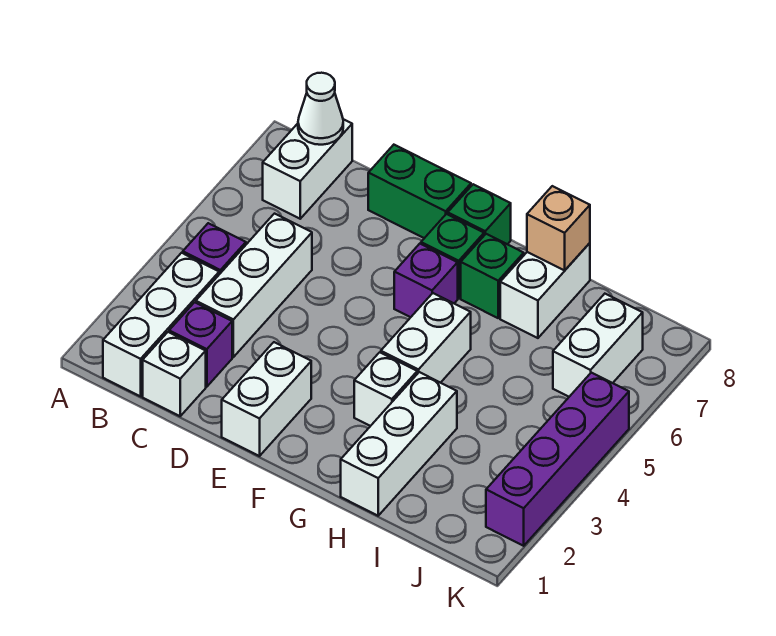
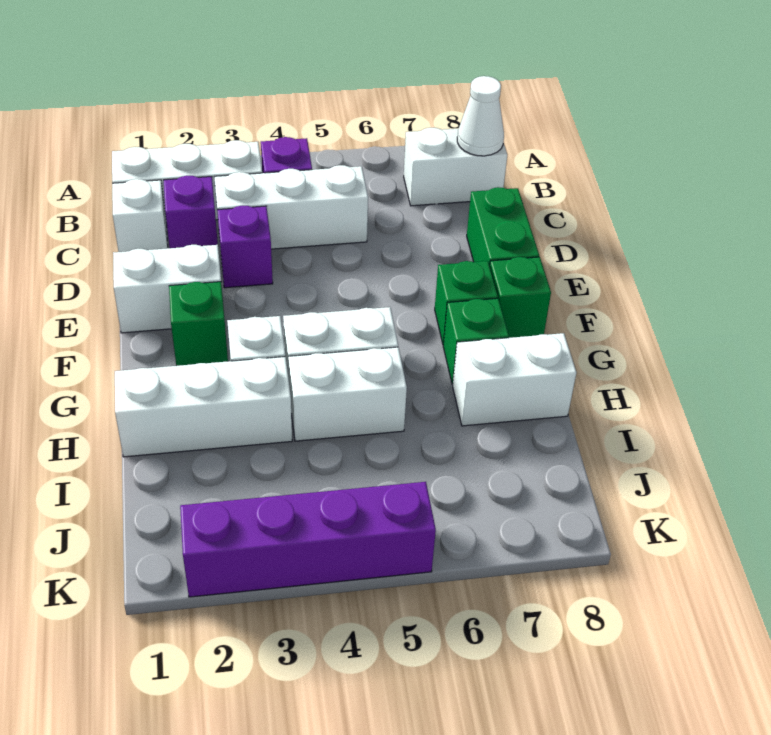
none -> green brick F2 level 1
purple brick F6 level 1 -> purple brick D3 level 1
tan brick H8 level 2 -> none
white brick J6:J7 level 1 -> white brick H4:H5 level 1

